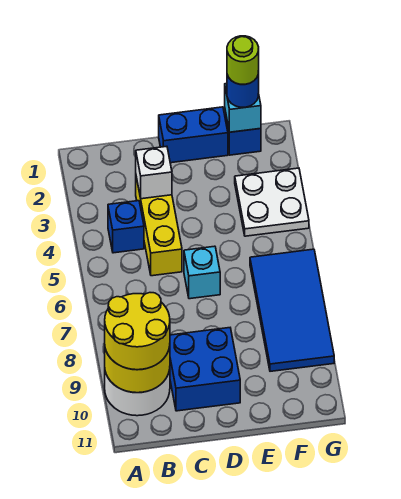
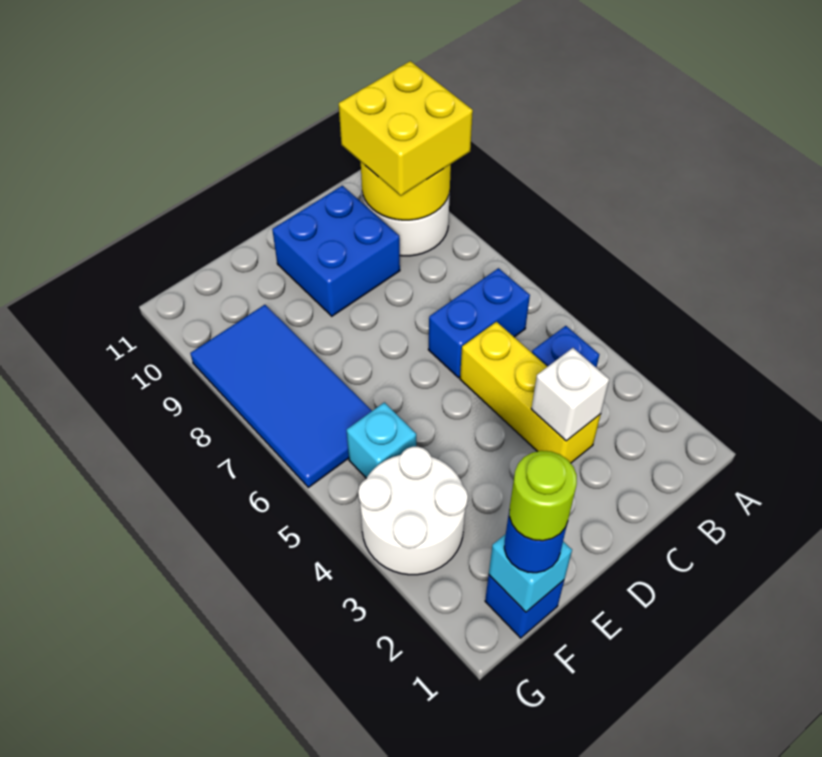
yellow round brick A9:B10 level 3 -> yellow brick A9:B10 level 3
blue brick D1:E1 level 1 -> blue brick B6:C6 level 1
cyan brick D6 level 1 -> cyan brick F5 level 1
white plate F3:G4 level 1 -> white round brick F3:G4 level 1

